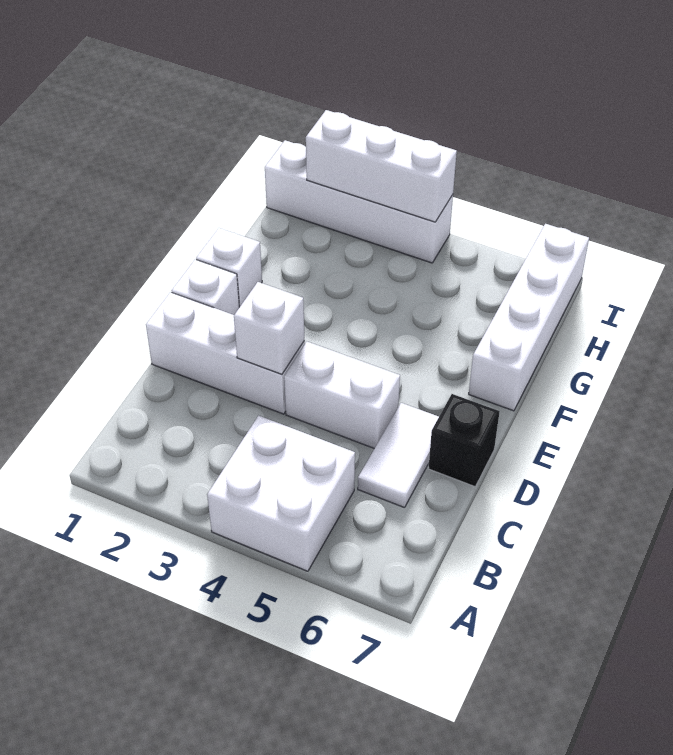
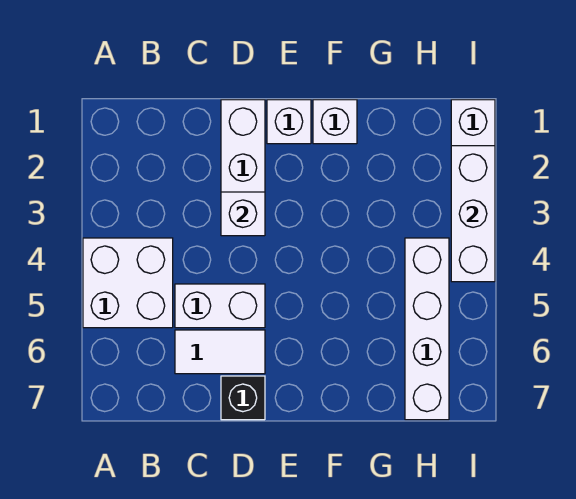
white brick D4:D5 level 1 -> white brick C5:D5 level 1
white brick F7:I7 level 1 -> white brick H4:H7 level 1

